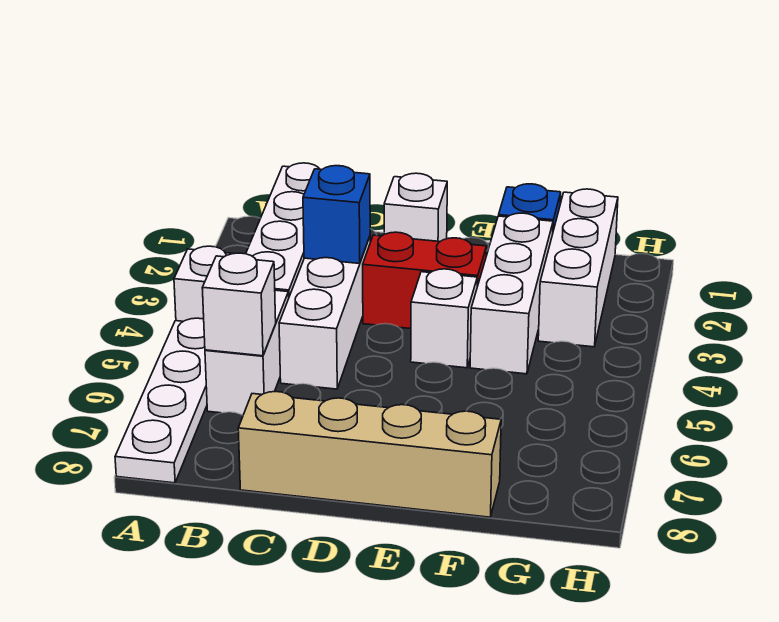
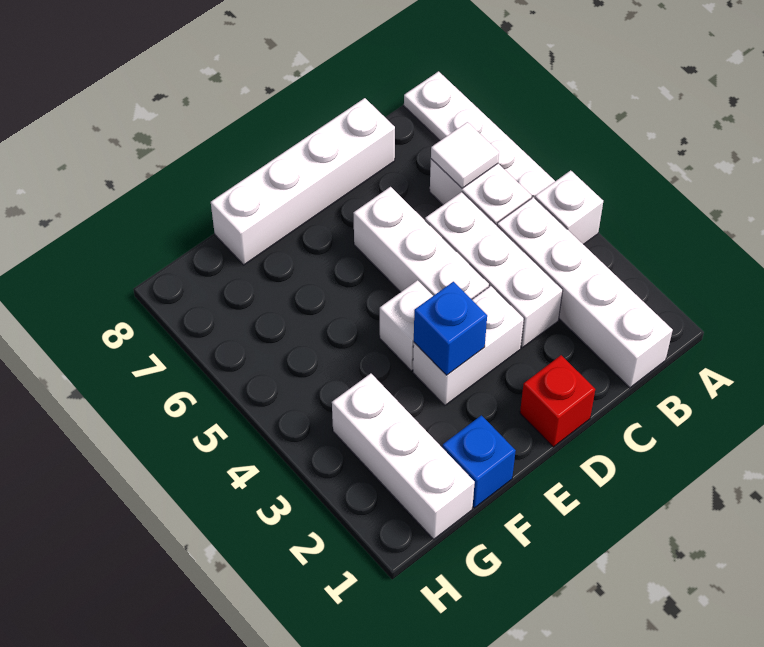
white brick B6 level 2 -> white tile B6 level 2
blue brick C3 level 2 -> blue brick E3 level 2
tan brick C8:F8 level 1 -> white brick C8:F8 level 1
white brick D1 level 1 -> red brick D1 level 1
red brick D3:E3 level 1 -> white brick D3:E3 level 1
white brick F2:F4 level 1 -> white brick D4:D6 level 1

